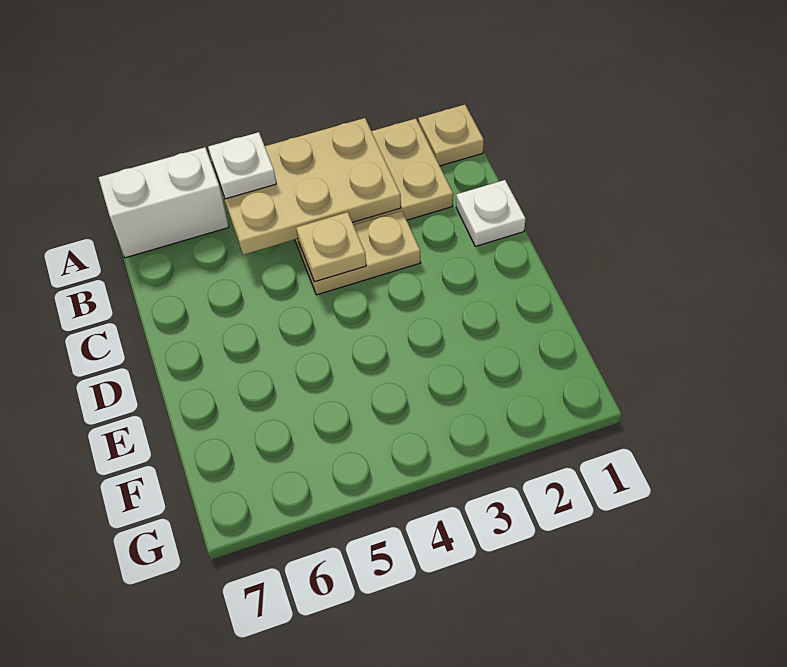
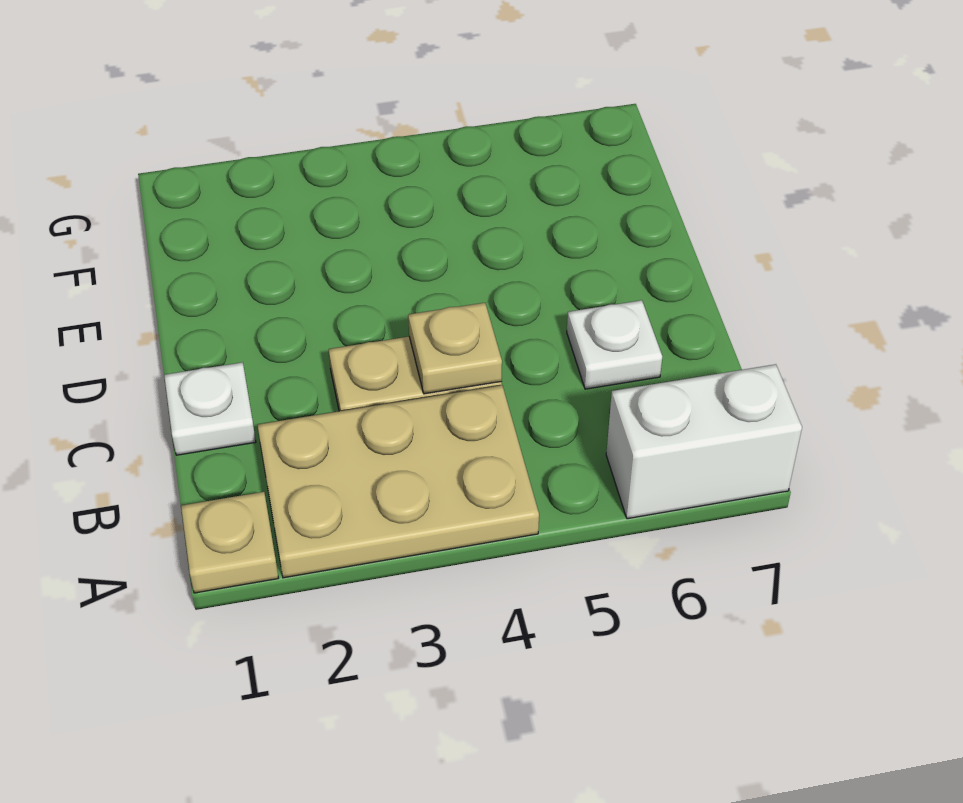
tan plate A3:B5 level 2 -> none
white plate A5 level 3 -> white plate C6 level 1

